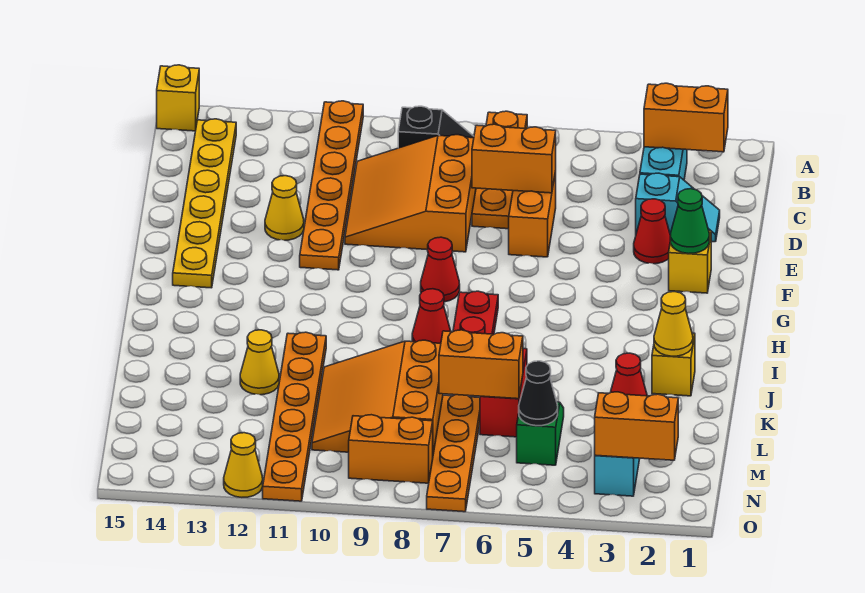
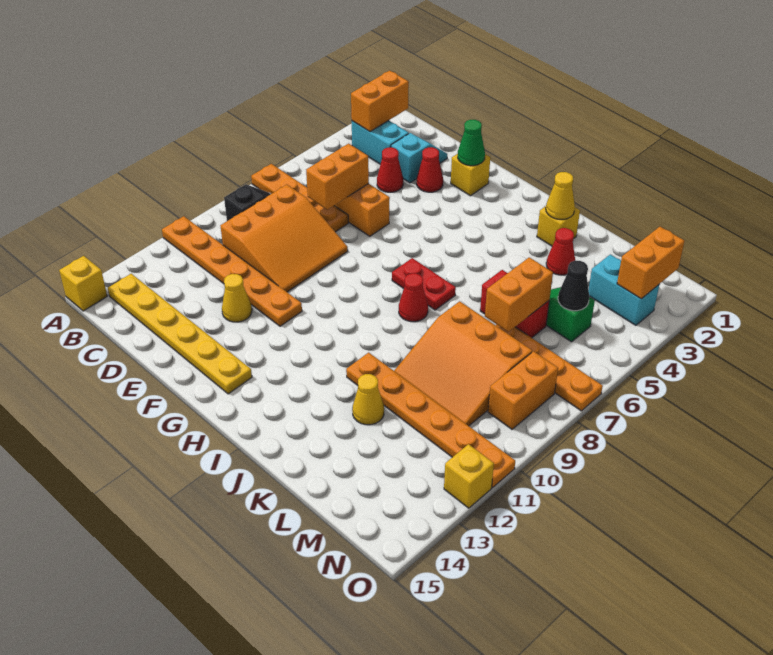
orange slope C8:E10 level 1 top 8 -> orange slope C8:E10 level 1 top C
red cone G8 level 1 -> red cone D4 level 1
yellow cone O12 level 1 -> yellow brick O12 level 1

